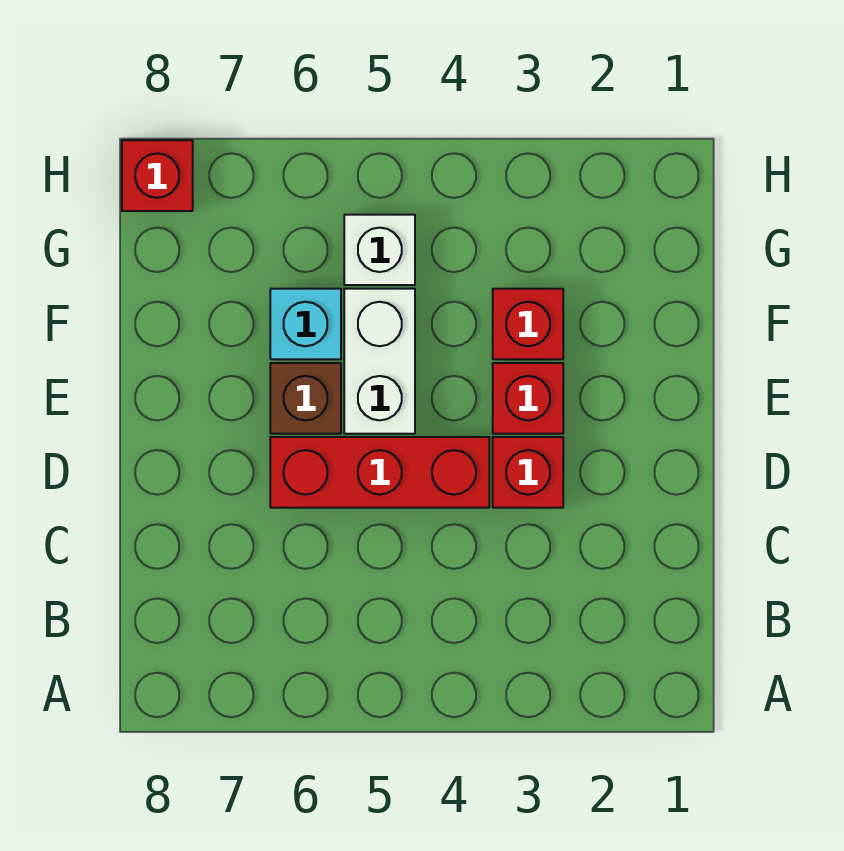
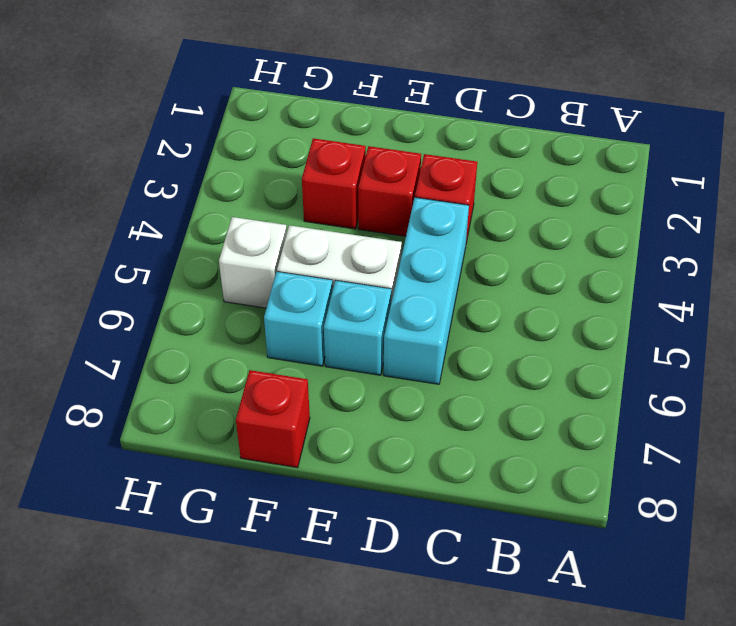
red brick D4:D6 level 1 -> cyan brick D4:D6 level 1
brown brick E6 level 1 -> cyan brick E6 level 1
red brick H8 level 1 -> red brick F8 level 1

